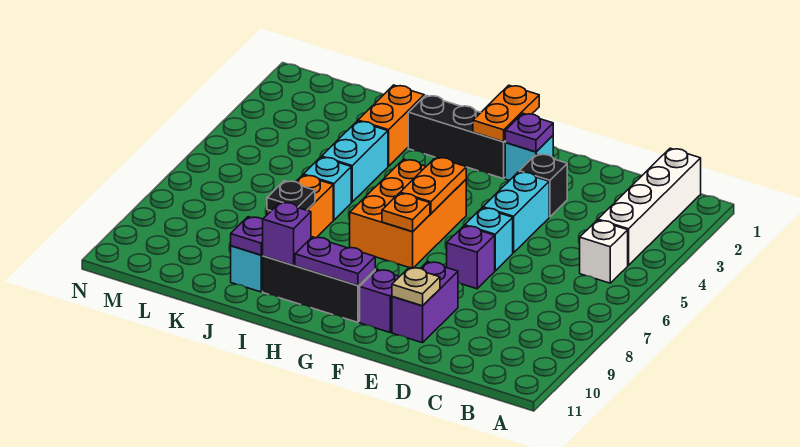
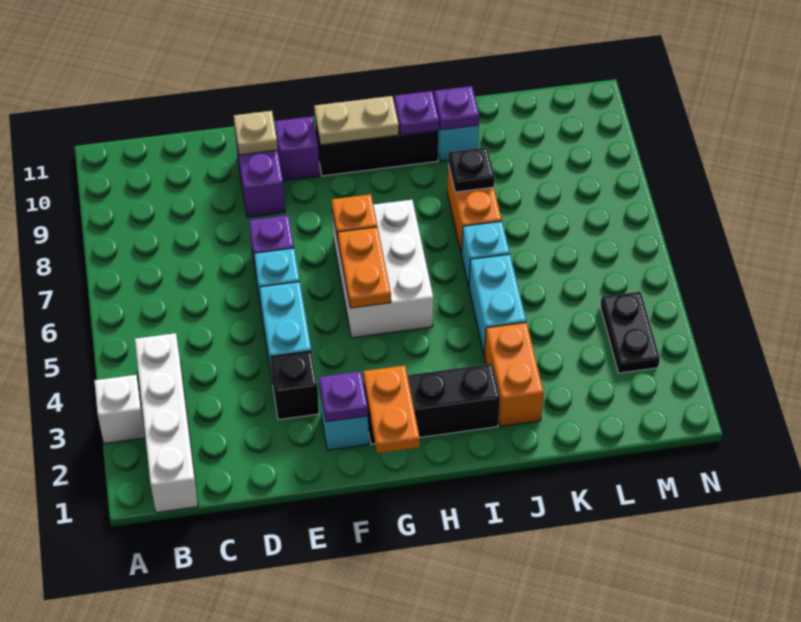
white brick B5 level 1 -> white brick A3 level 1
orange brick G5:H7 level 1 -> white brick G5:H7 level 1
purple plate G10:H10 level 2 -> tan plate G10:H10 level 2
purple brick I10 level 2 -> purple plate I10 level 2
none -> black plate M3:M4 level 1

